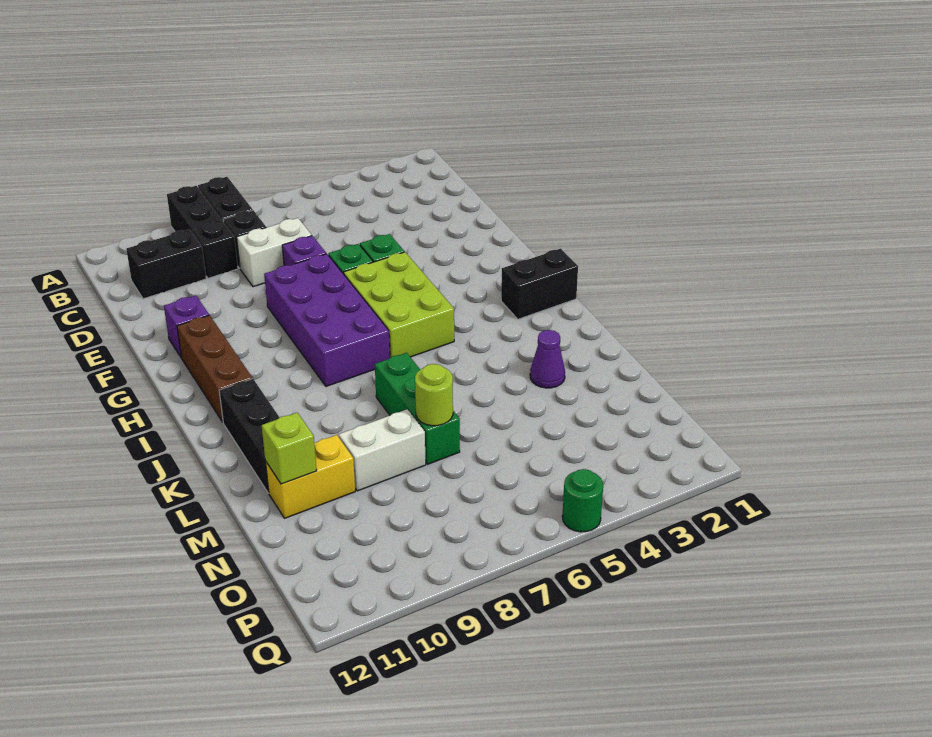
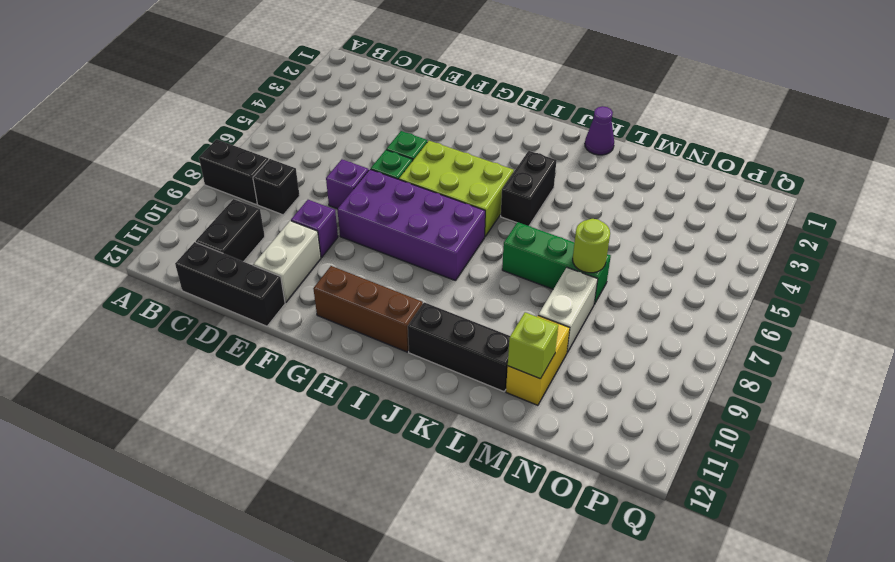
black brick A9:C9 level 1 -> black brick C12:E12 level 1
white brick D7:D8 level 1 -> white brick E10:E11 level 1
purple brick F11 level 1 -> purple brick E9 level 1
black brick I1:I2 level 1 -> black brick J4:J5 level 1
purple cone L3 level 1 -> purple cone K1 level 1
green round brick Q5 level 1 -> none

